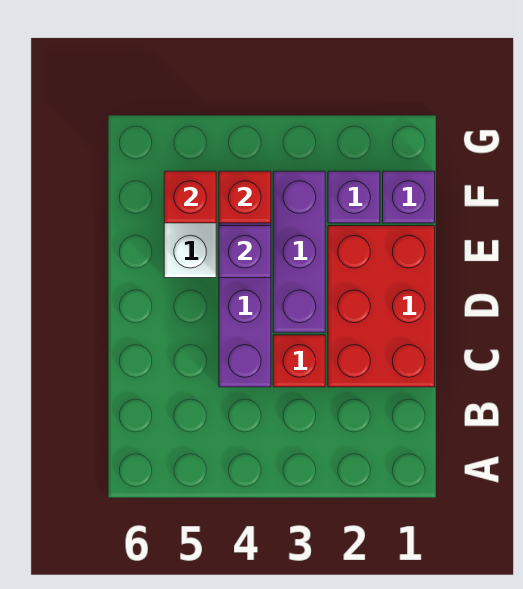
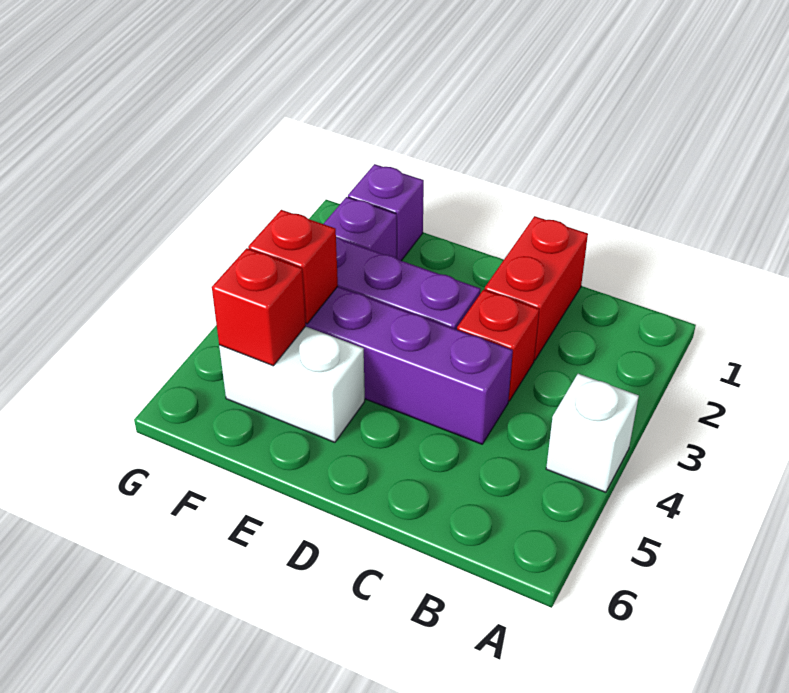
none -> white brick A4 level 1
red brick C1:E2 level 1 -> red brick C1:C2 level 1
purple brick E4 level 2 -> none

